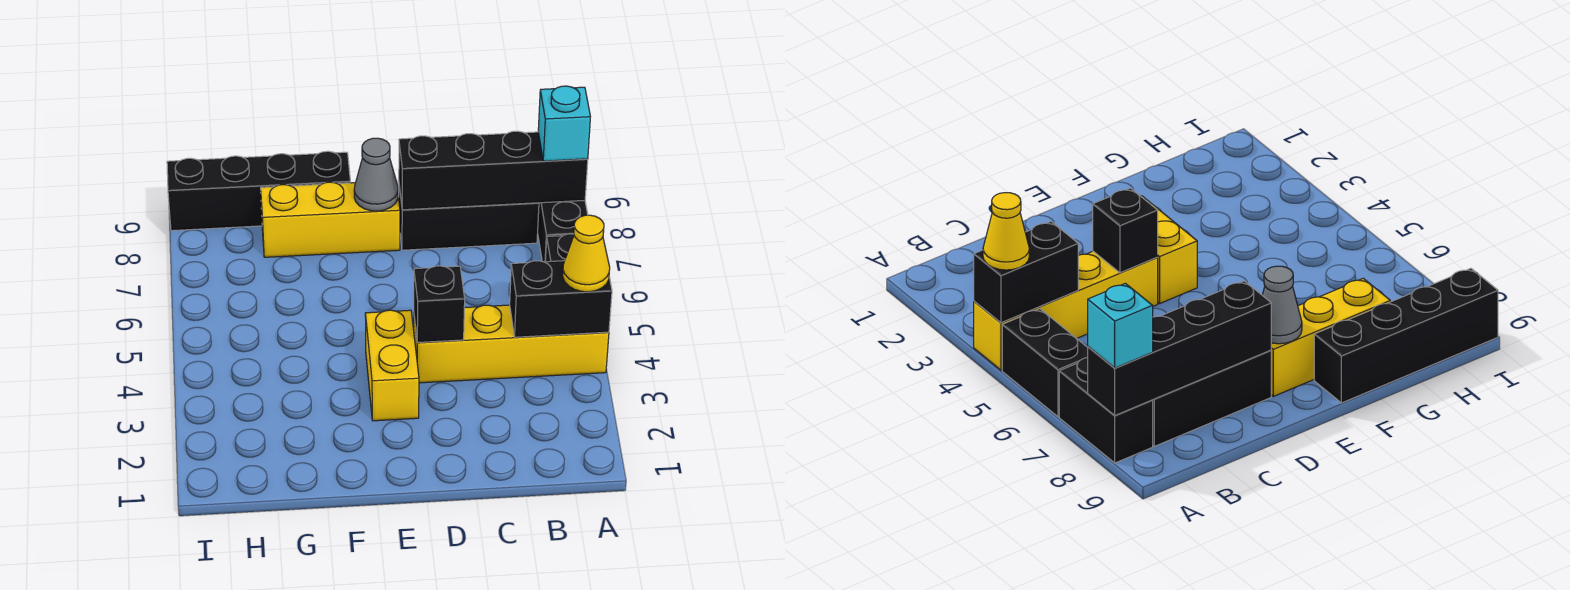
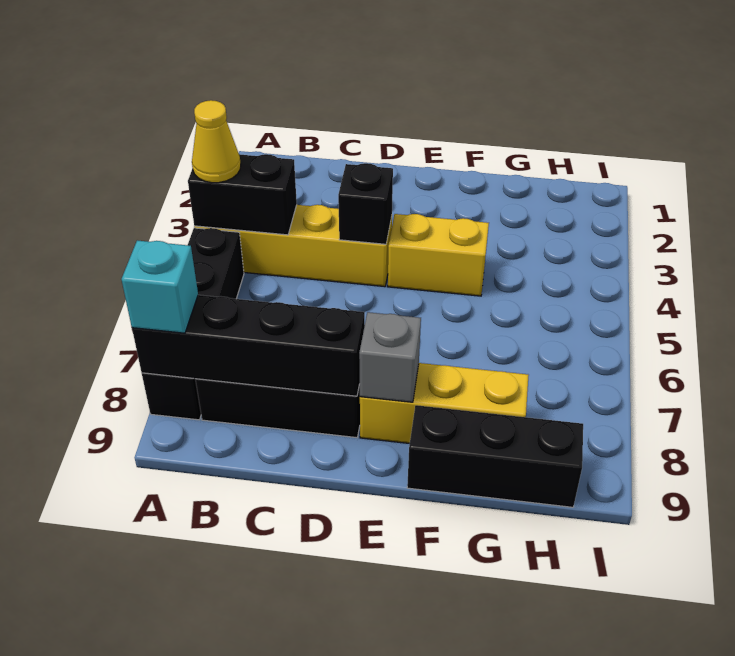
yellow brick E3:E4 level 1 -> yellow brick E4:F4 level 1
grey cone E8 level 2 -> grey brick E8 level 2
black brick F9:I9 level 1 -> black brick F9:H9 level 1

